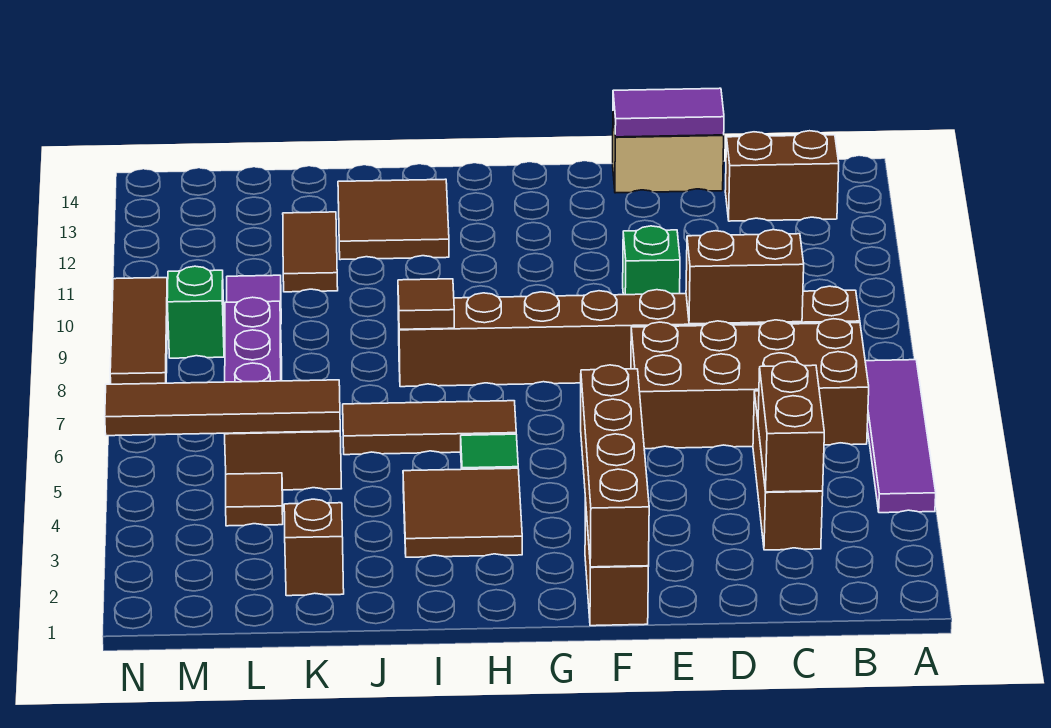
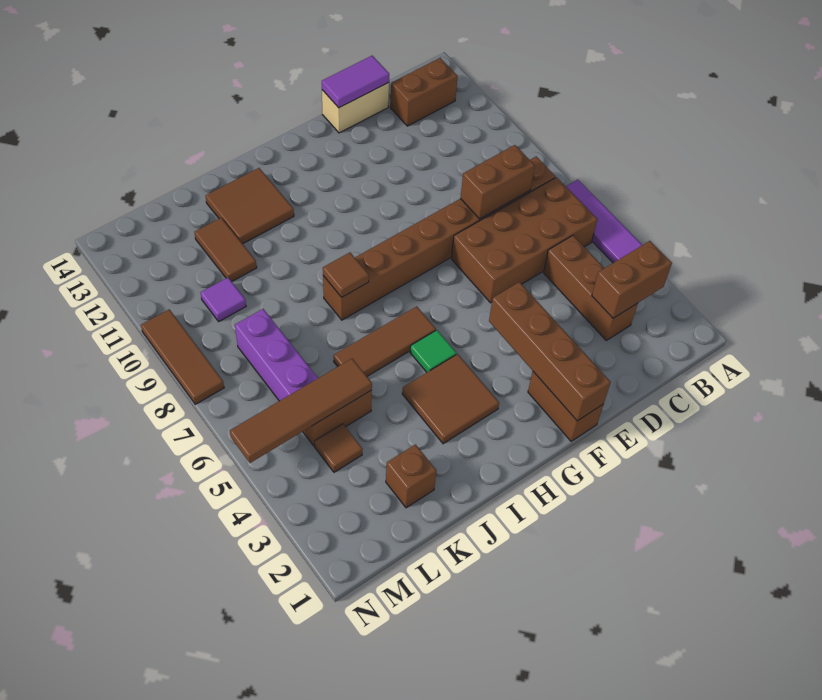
brown brick C3:C4 level 2 -> brown brick B3:C3 level 2
green brick E10 level 1 -> none
green brick M9 level 1 -> none

